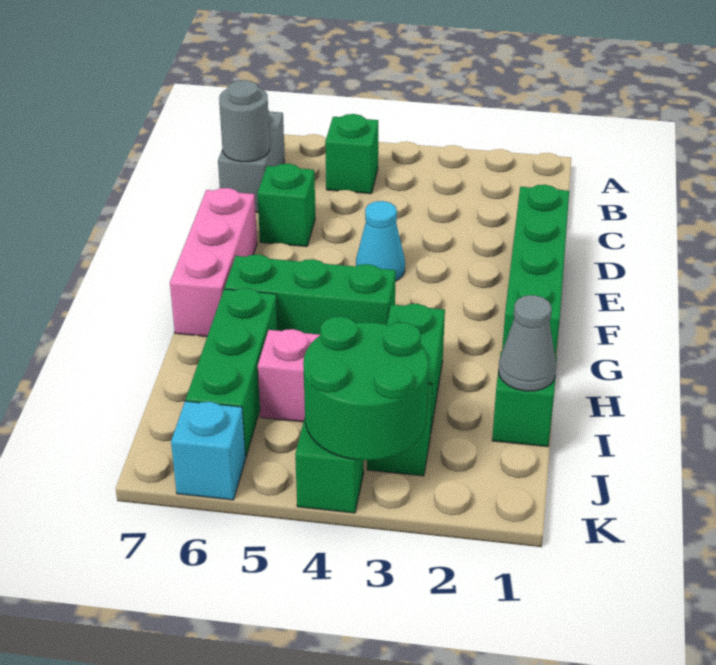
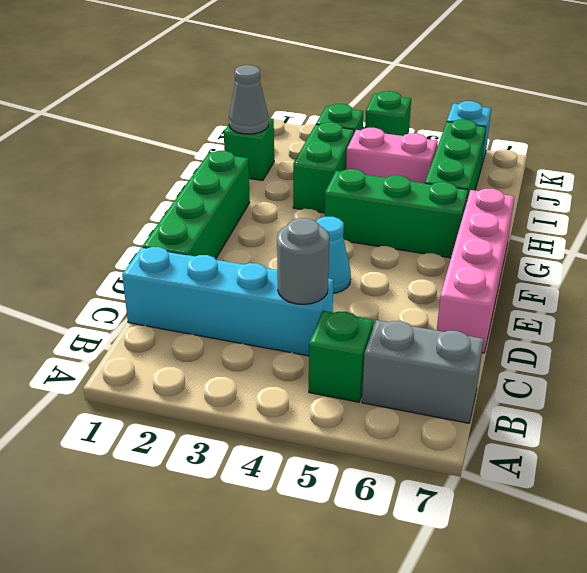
grey brick B7:C7 level 1 -> grey brick B6:B7 level 1
none -> cyan brick C1:C4 level 1
grey round brick C7 level 2 -> grey round brick C4 level 2
green brick D6 level 1 -> none
pink brick E7:G7 level 1 -> pink brick D7:G7 level 1
green round brick J3:K4 level 2 -> none

